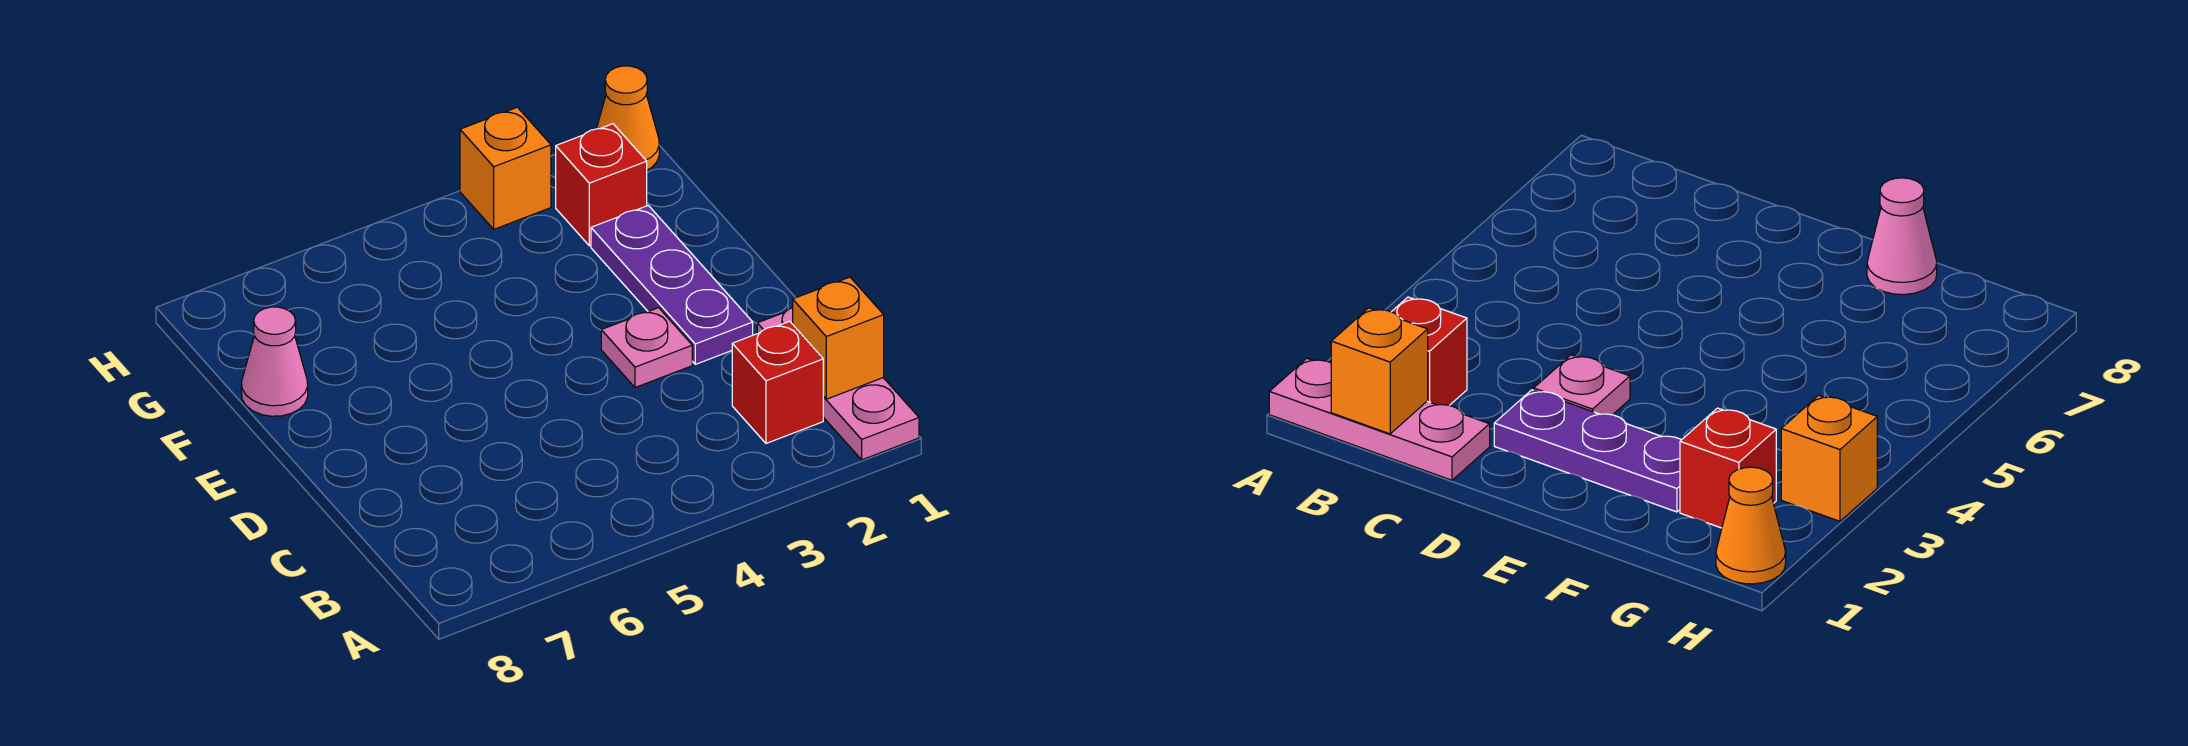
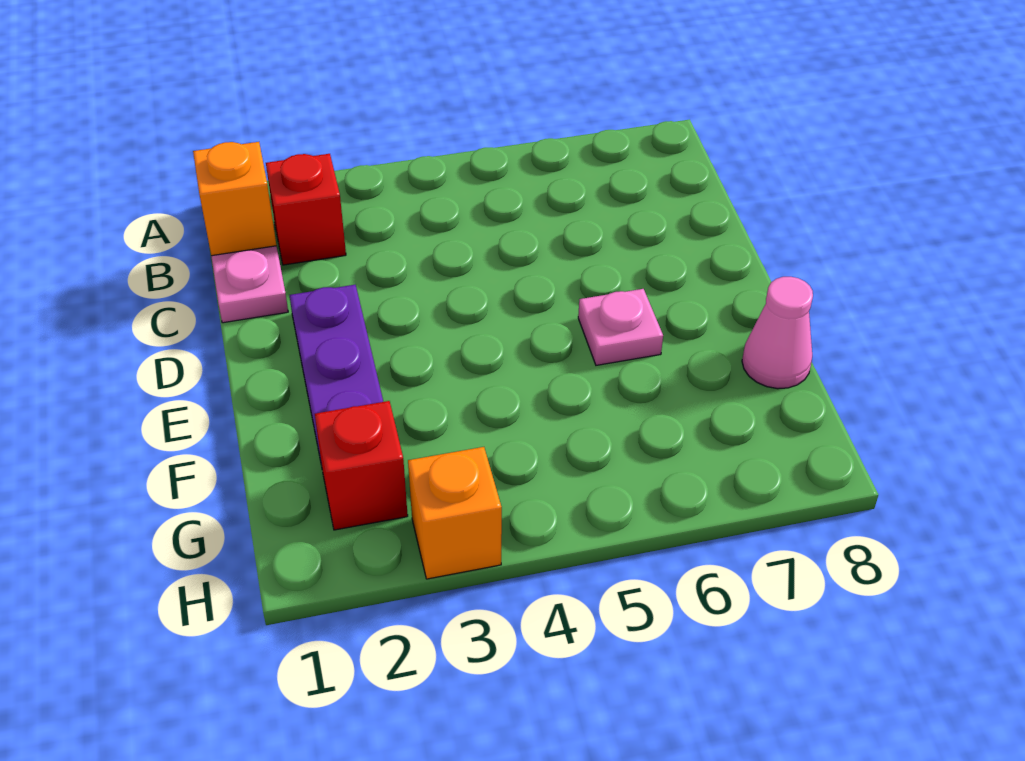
pink plate D3 level 1 -> pink plate E6 level 1
orange cone H1 level 1 -> none

